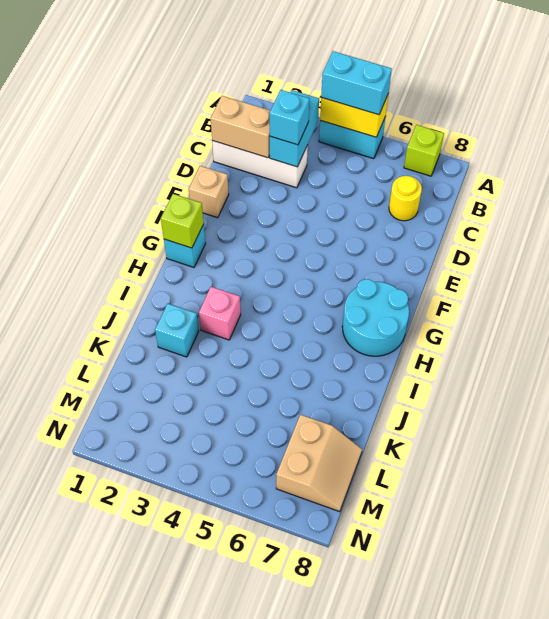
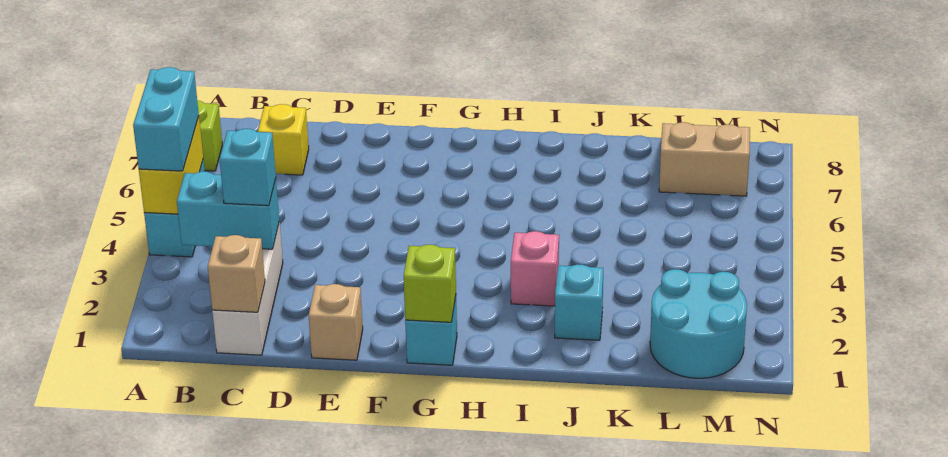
tan brick C1:C2 level 2 -> tan brick C1 level 2
yellow round brick C7 level 1 -> yellow brick C7 level 1
cyan round brick G7:H8 level 1 -> cyan round brick L1:M2 level 1

